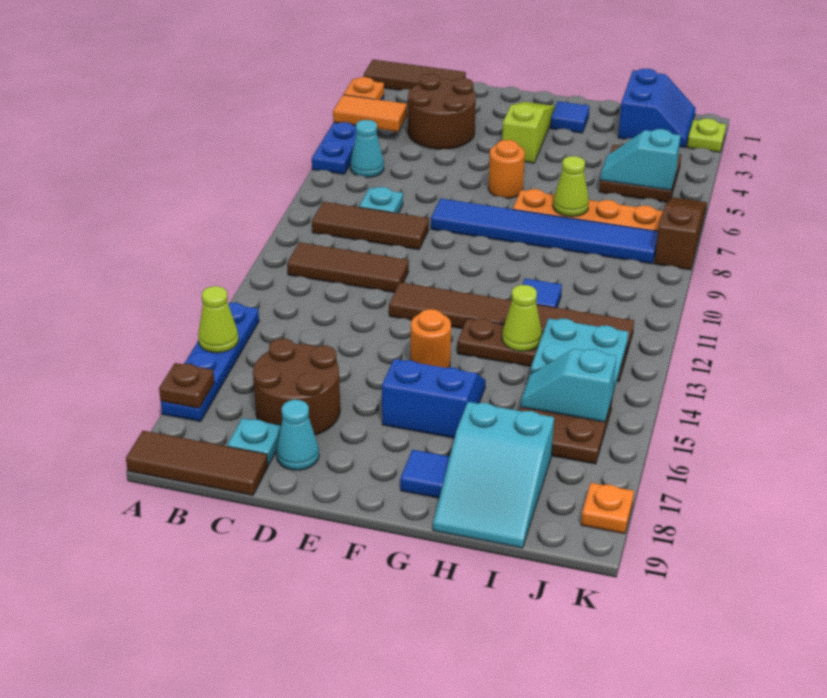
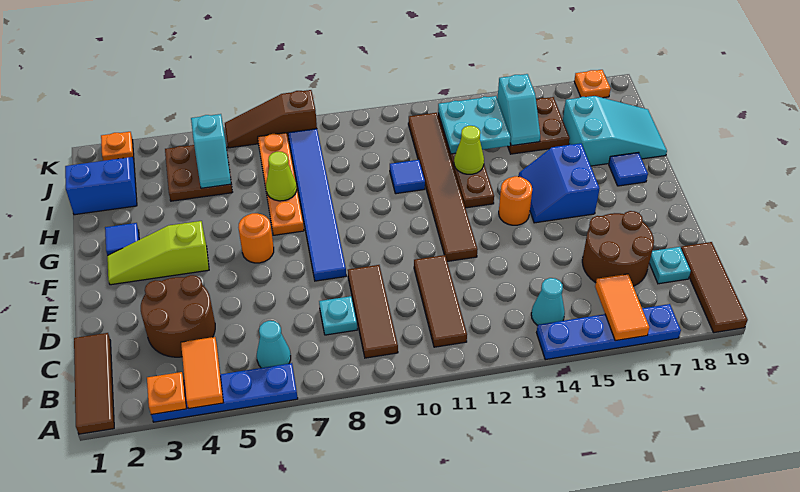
lime cone A15 level 2 -> none
none -> orange tile A16:B16 level 2
brown plate A17 level 2 -> none
cyan cone D18 level 1 -> cyan cone B14 level 1
lime plate K2 level 1 -> orange plate K2 level 1

